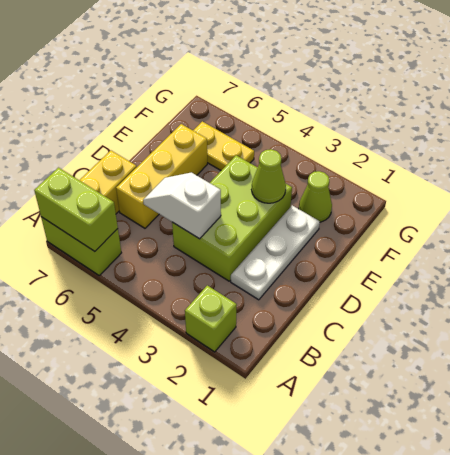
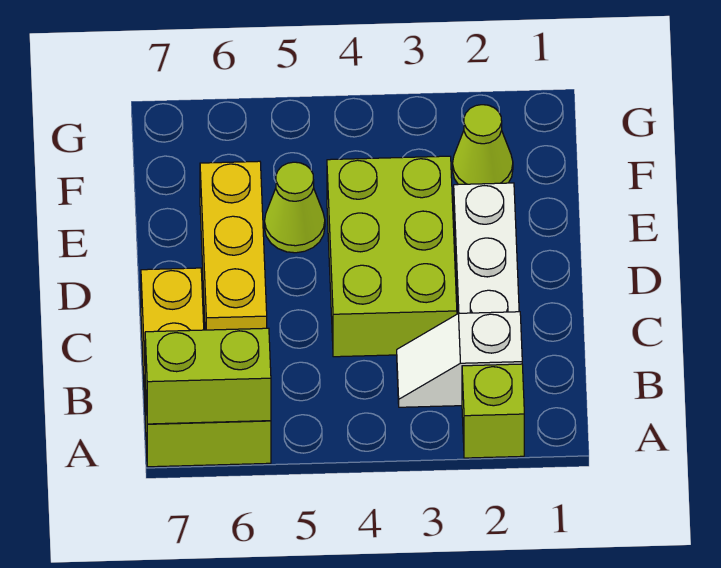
white slope C4:C5 level 2 top 4 -> white slope B2:B3 level 1 top 2
lime cone E3 level 2 -> lime cone E5 level 1
yellow plate F5:F6 level 1 -> none

